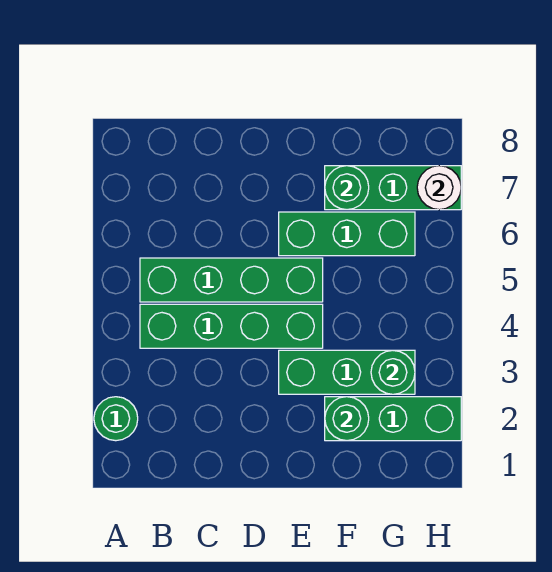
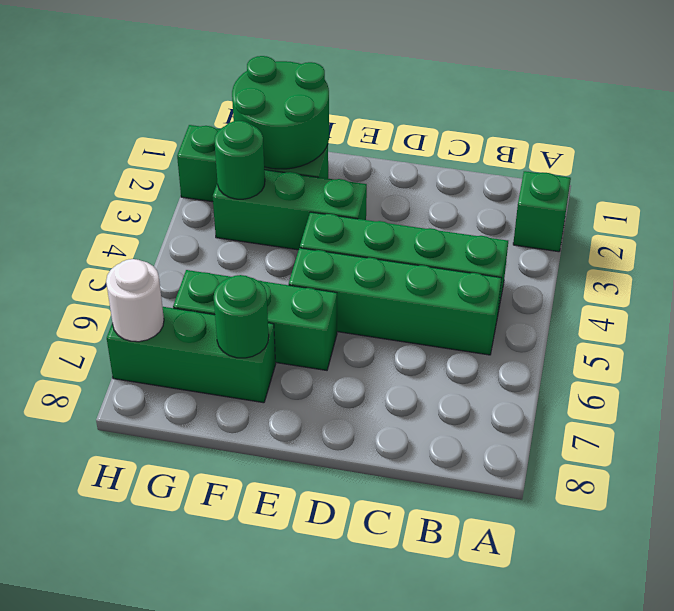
green round brick A2 level 1 -> green brick A2 level 1
green round brick F2 level 2 -> green round brick F1:G2 level 2

